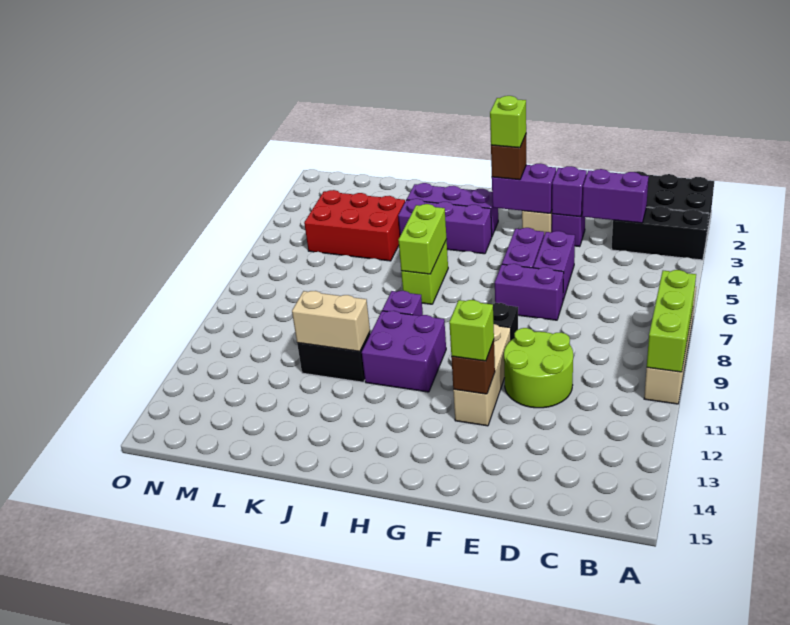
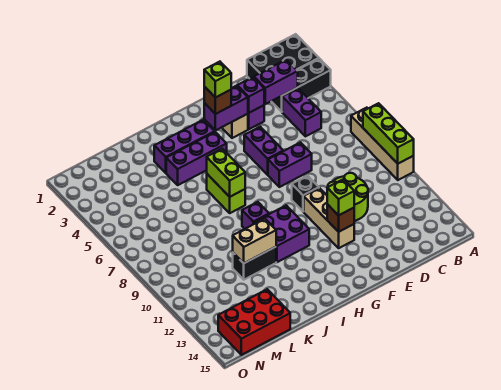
purple brick E5:E6 level 1 -> purple brick C4:C5 level 1
red brick K4:M5 level 1 -> red brick L14:N15 level 1

